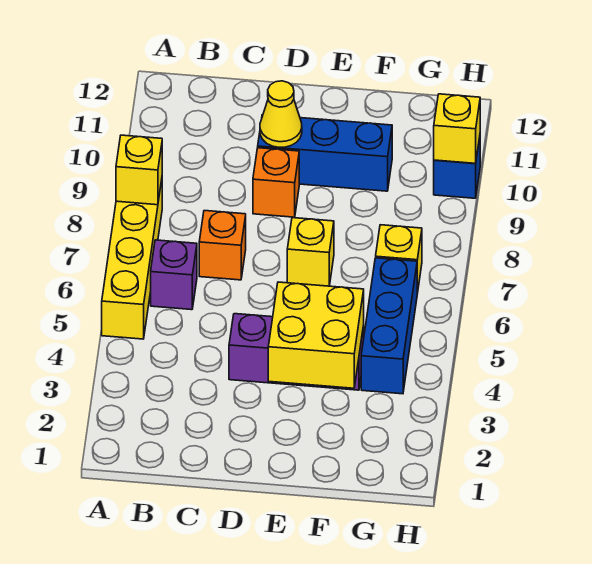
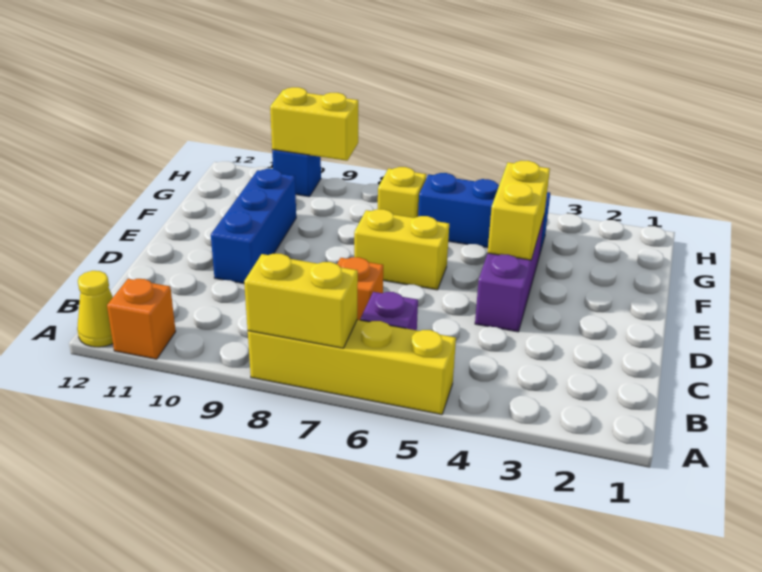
yellow brick A8 level 2 -> yellow brick A7:A8 level 2
orange brick D9 level 1 -> orange brick A11 level 1
yellow cone D10 level 2 -> yellow cone A12 level 1
yellow brick E3:F4 level 2 -> yellow brick E4:F4 level 2
yellow brick E7 level 1 -> yellow brick E6:E7 level 1
yellow brick H10 level 2 -> yellow brick H9:H10 level 2

